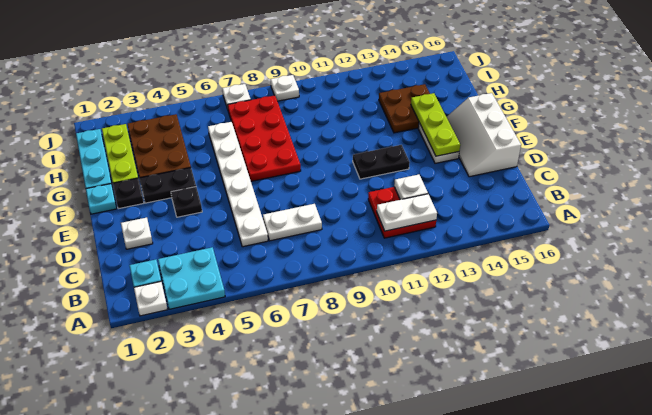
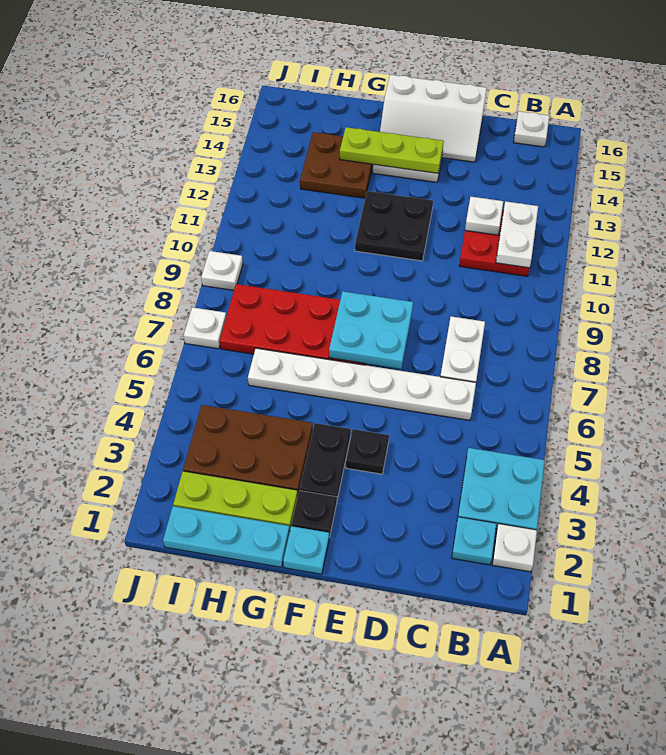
white plate D2 level 1 -> white plate B16 level 1
none -> cyan plate E7:F8 level 2
black plate E11:E12 level 1 -> black plate E11:F12 level 1

